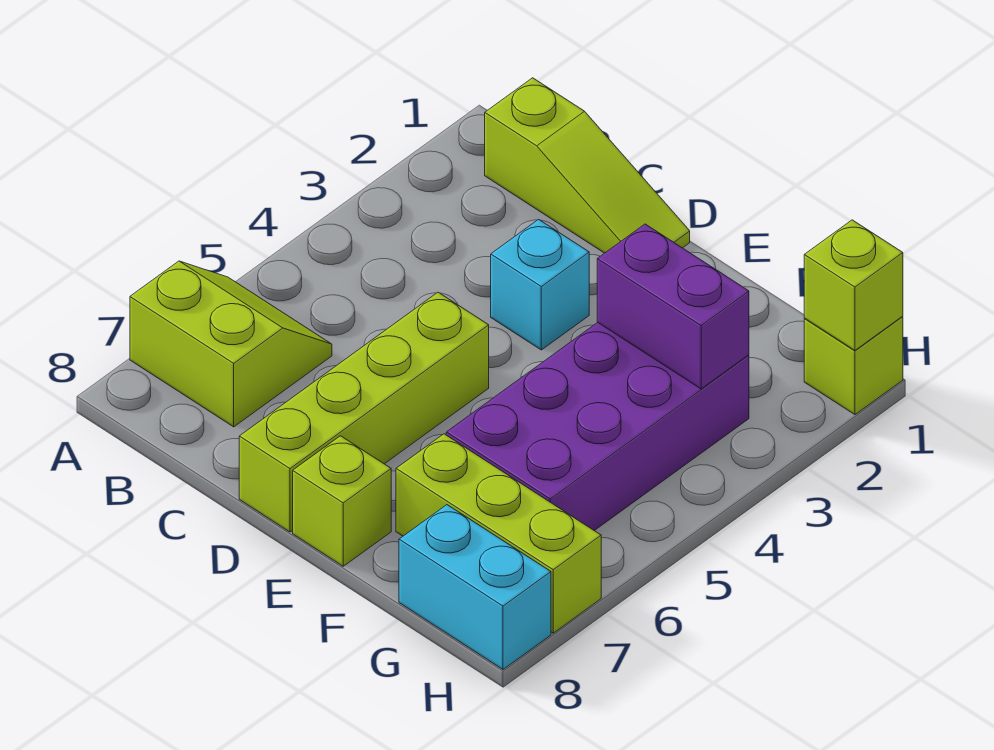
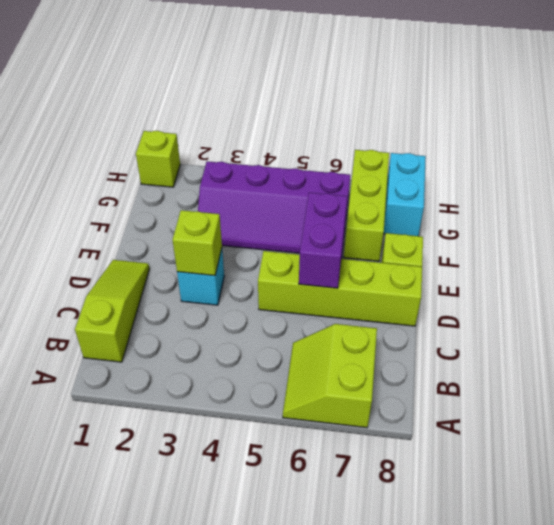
purple brick F3:G6 level 1 -> purple slope F3:G6 level 1 top G
purple brick F3:G3 level 2 -> purple brick D6:E6 level 2
lime brick H1 level 2 -> lime brick D3 level 2

